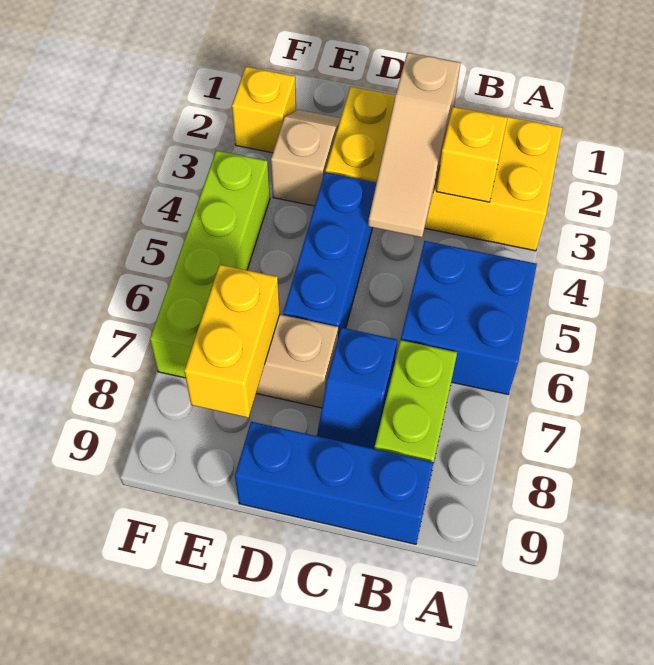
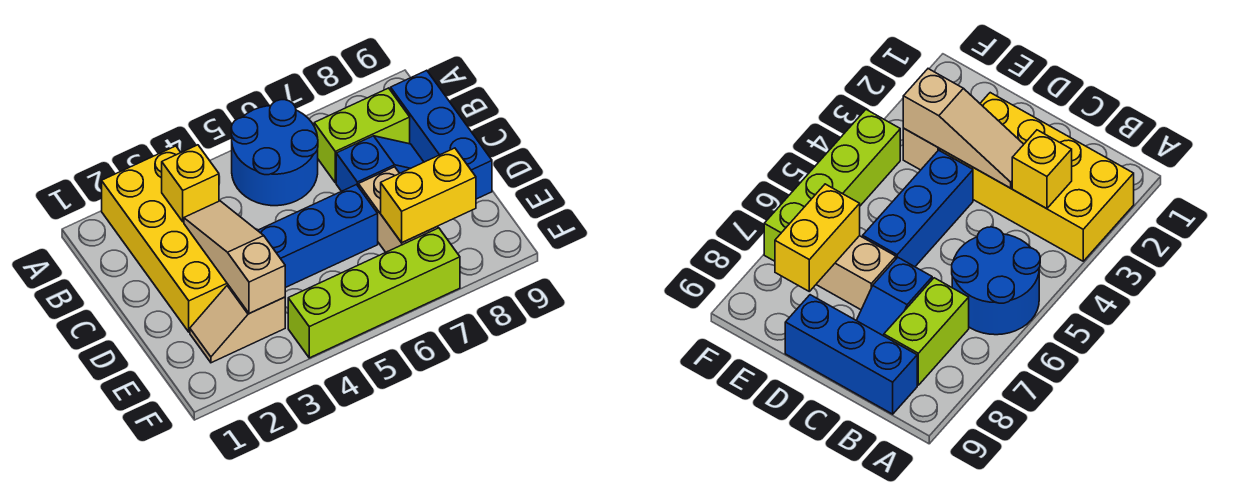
blue brick A5:B6 level 1 -> blue round brick A5:B6 level 1
tan slope C2:C4 level 2 top 2 -> tan slope C3:E3 level 2 top E
yellow brick F2 level 1 -> none

